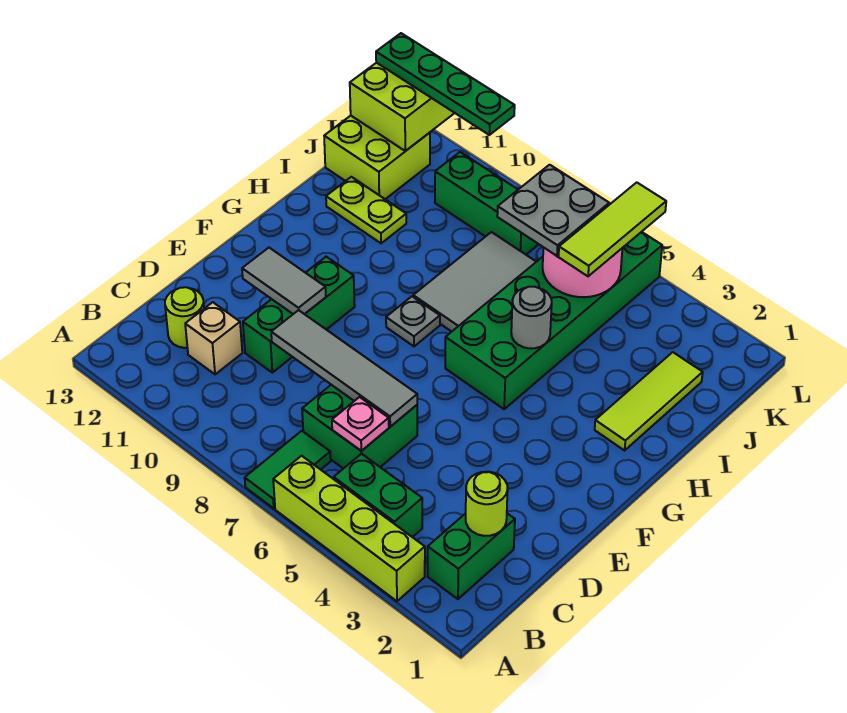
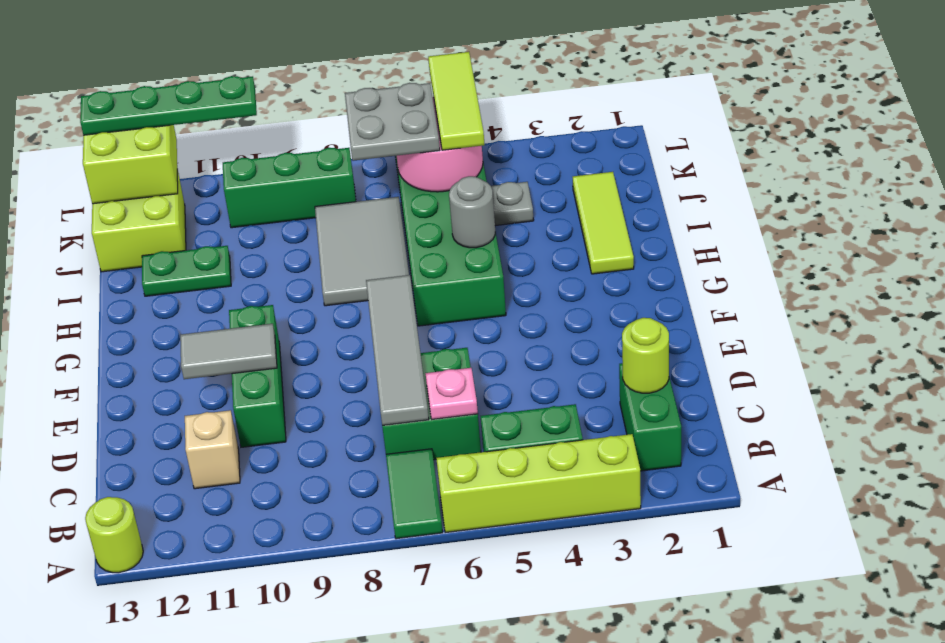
lime round brick C12 level 1 -> lime round brick A13 level 1
grey tile D6:D9 level 2 -> grey tile C7:F7 level 2
grey plate G8 level 1 -> grey plate J4 level 1
lime plate I11:I12 level 1 -> green plate I11:I12 level 1

